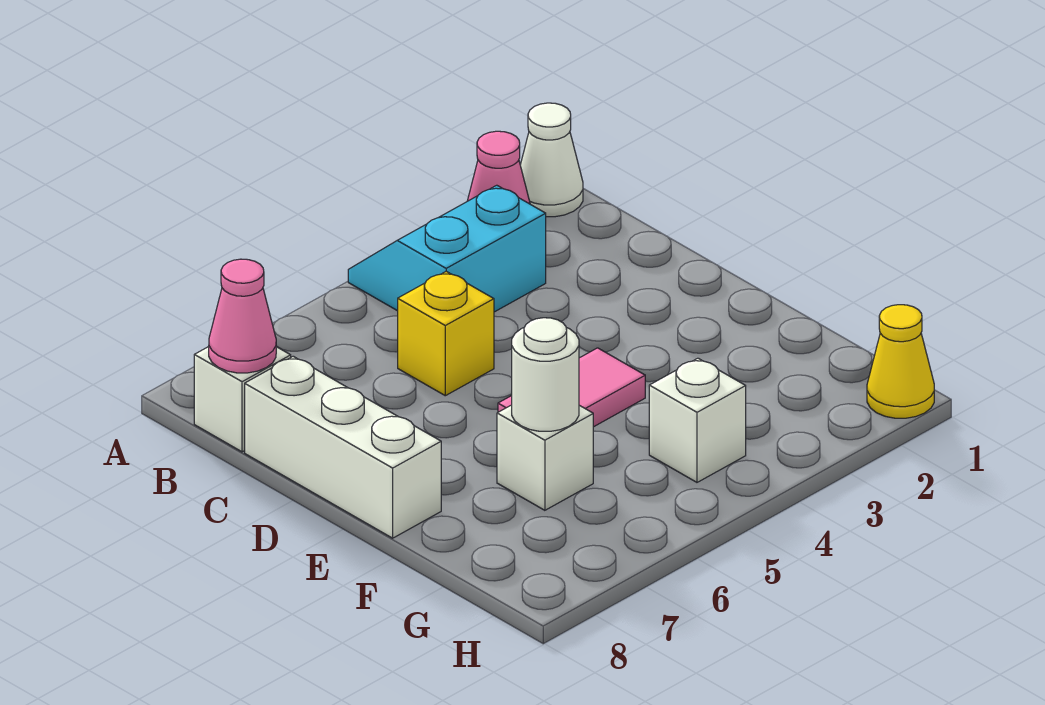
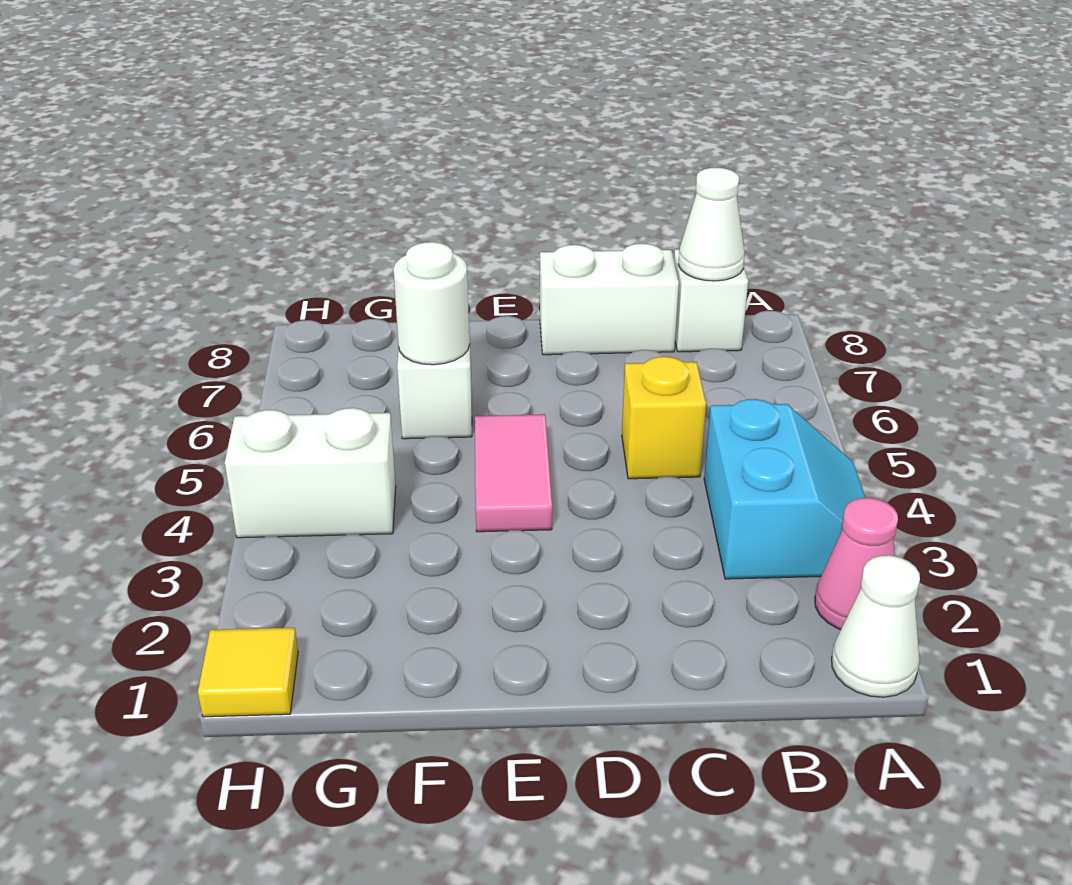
pink cone B8 level 2 -> white cone B8 level 2
white brick C8:E8 level 1 -> white brick C8:D8 level 1
white brick G4 level 1 -> white brick G4:H4 level 1
yellow cone H1 level 1 -> yellow tile H1 level 1

